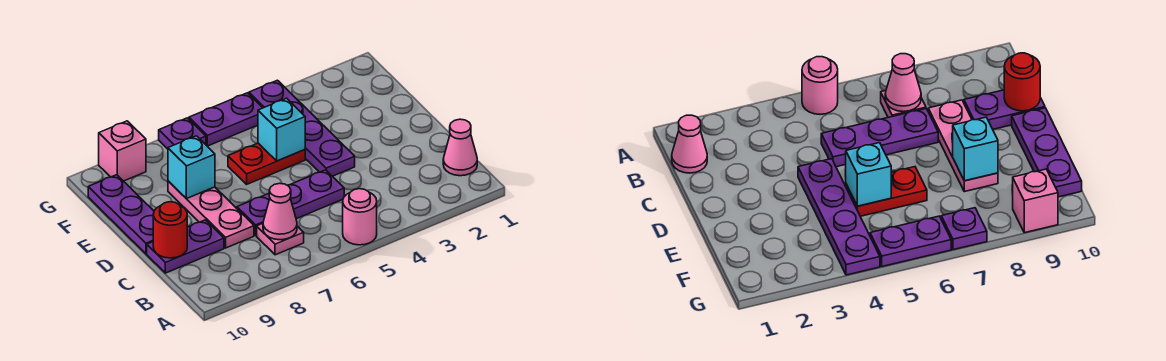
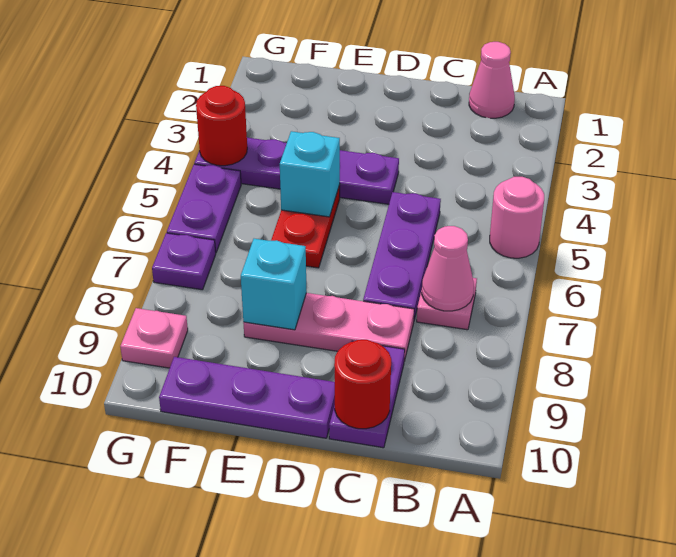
none -> red round brick G4 level 2
pink brick G9 level 1 -> pink plate G9 level 1

